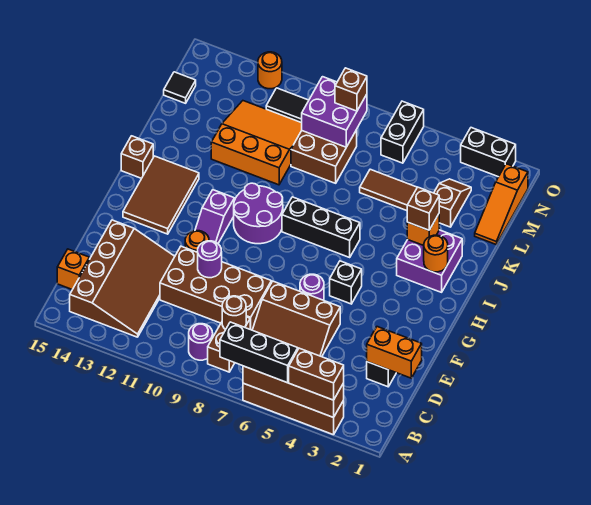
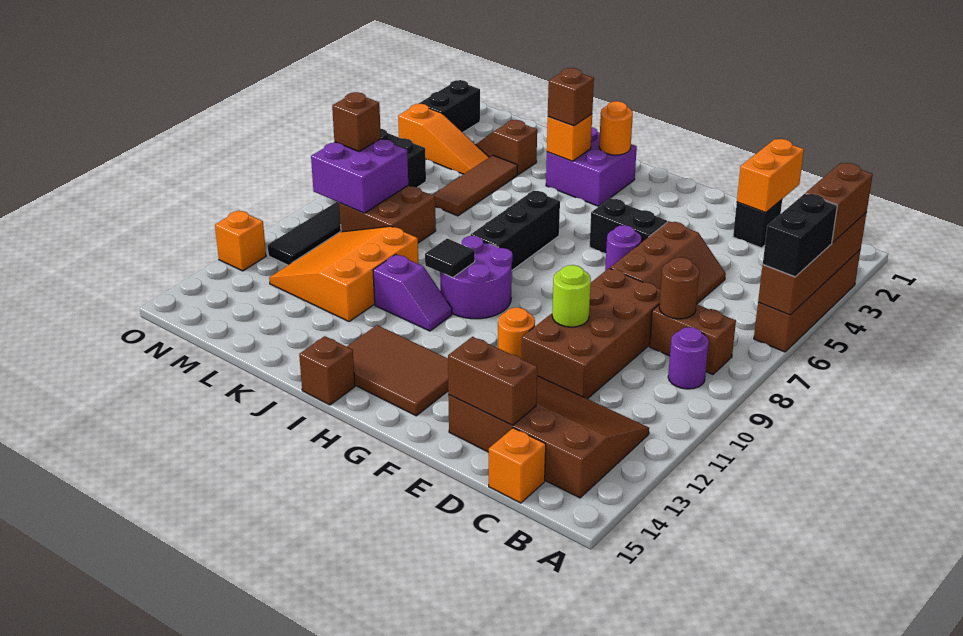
black brick A5:A7 level 3 -> black brick A5:A6 level 3
none -> brown brick D14:E14 level 2
purple round brick E10 level 2 -> lime round brick E10 level 2
black brick G5 level 1 -> black brick F5:G5 level 1
purple slope G11:H11 level 1 top H -> purple slope I11:J11 level 1 top J
orange slope L1:N1 level 1 top N -> orange slope M4:O4 level 1 top O
black tile M15 level 1 -> black tile I10 level 2
orange round brick O12 level 1 -> orange brick O12 level 1

